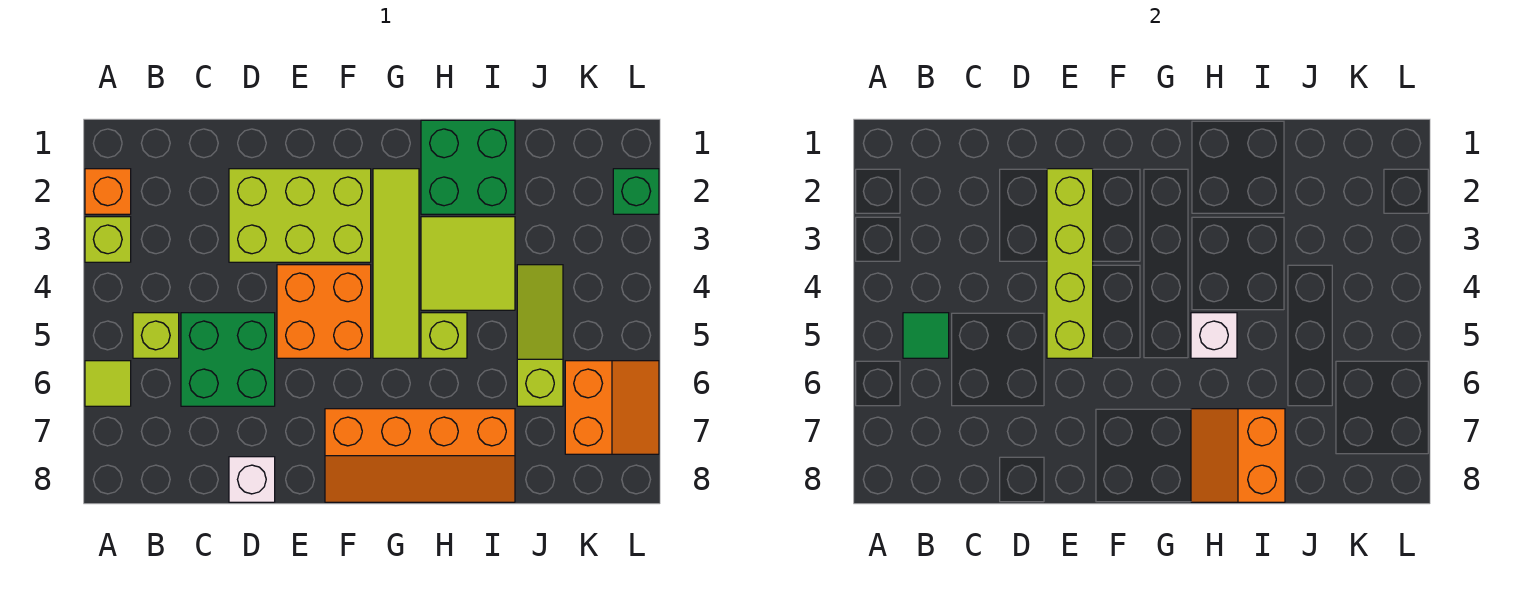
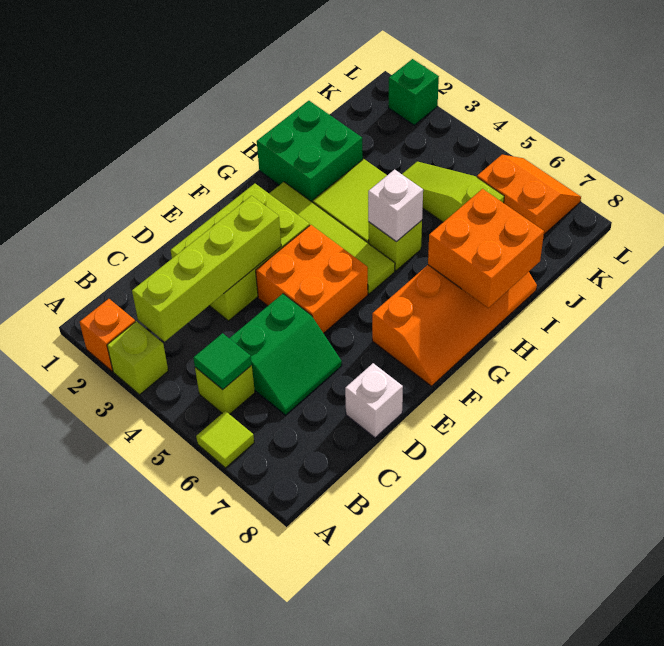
green brick C5:D6 level 1 -> green slope C5:D6 level 1 top 5
lime brick E2:E5 level 2 -> lime brick B3:E3 level 2
orange slope H7:I8 level 2 top I -> orange brick H7:I8 level 2

